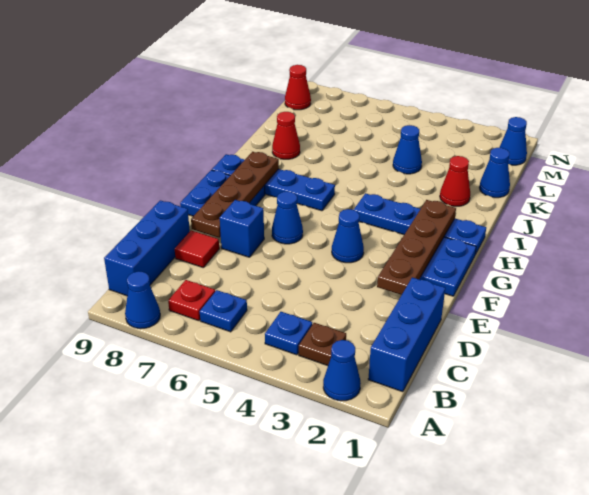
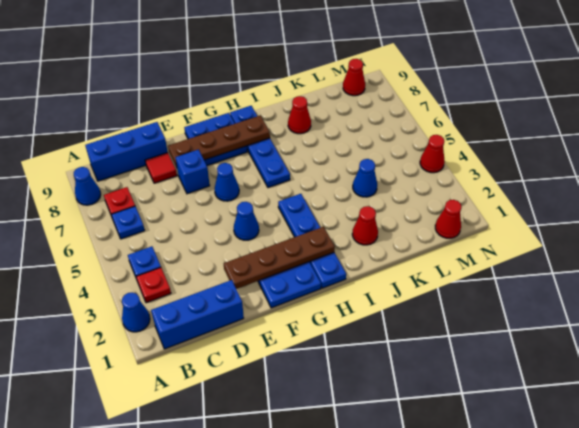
brown plate B3 level 1 -> red plate B3 level 1
blue cone K1 level 1 -> none
blue cone M1 level 1 -> red cone M1 level 1
none -> red cone N4 level 1

